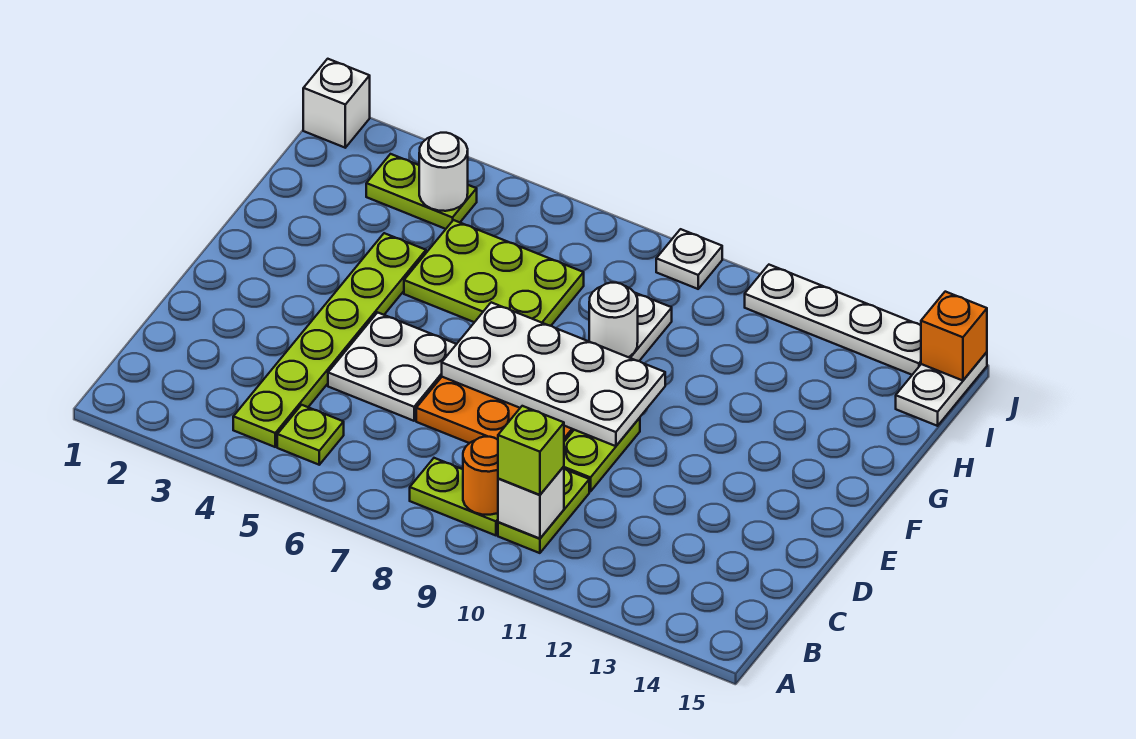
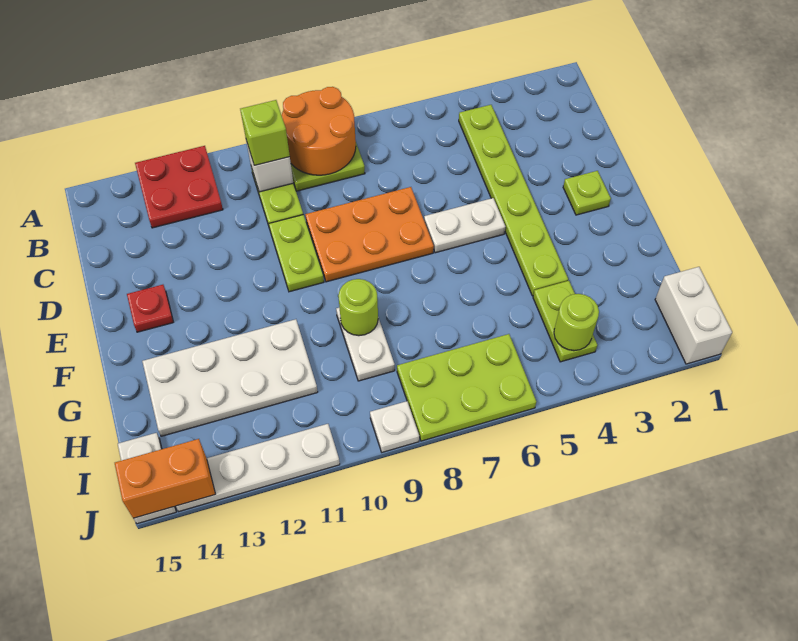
none -> red plate A12:B13 level 1
lime plate B5 level 1 -> lime plate E2 level 1
orange round brick B9 level 2 -> orange round brick A8:B9 level 2
white plate D5:E6 level 1 -> white plate E5:E6 level 1
white plate E7:F10 level 2 -> white plate G11:H14 level 1
none -> red plate E14 level 1
lime plate G5:H7 level 1 -> lime plate I6:J8 level 1
white round brick G9 level 2 -> lime round brick G9 level 2
lime plate I3:I4 level 1 -> lime plate H4:I4 level 1
white round brick I4 level 2 -> lime round brick I4 level 2
white brick J1 level 1 -> white brick I1:J1 level 1
orange brick J15 level 2 -> orange brick J14:J15 level 2

